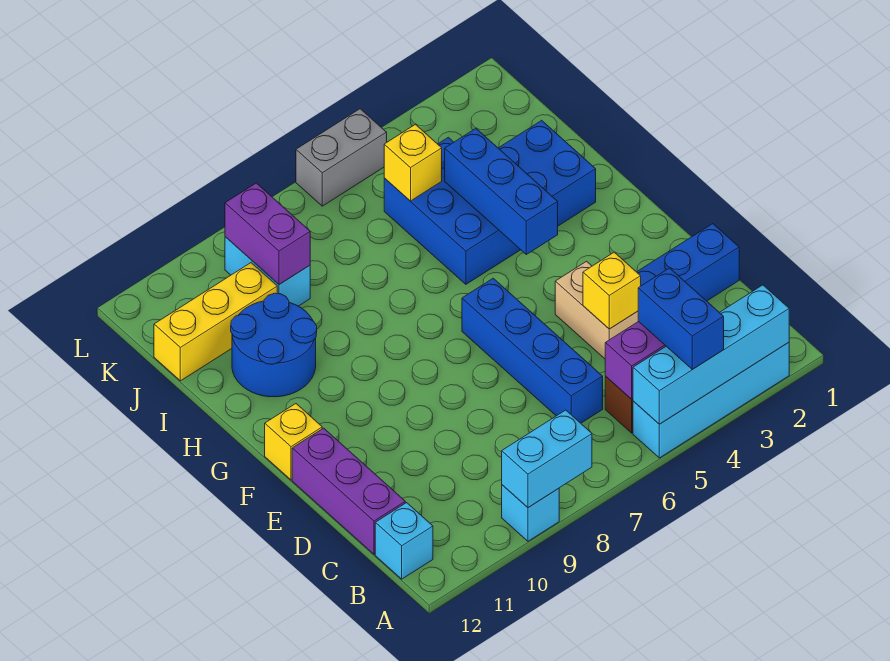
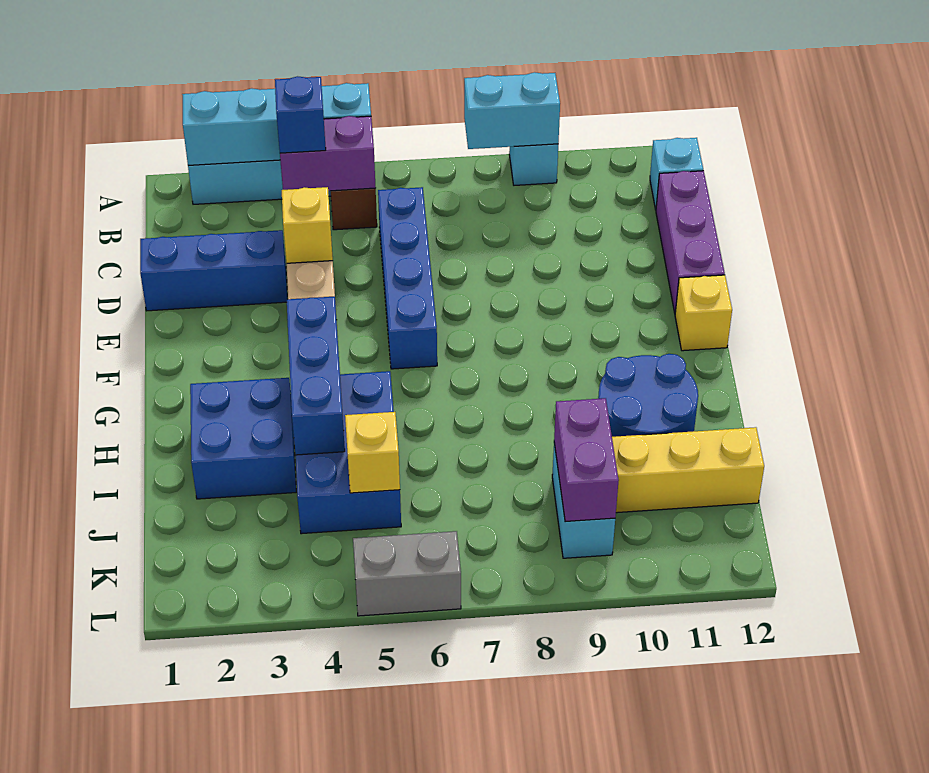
blue brick A4:B4 level 3 -> blue brick B4 level 3

